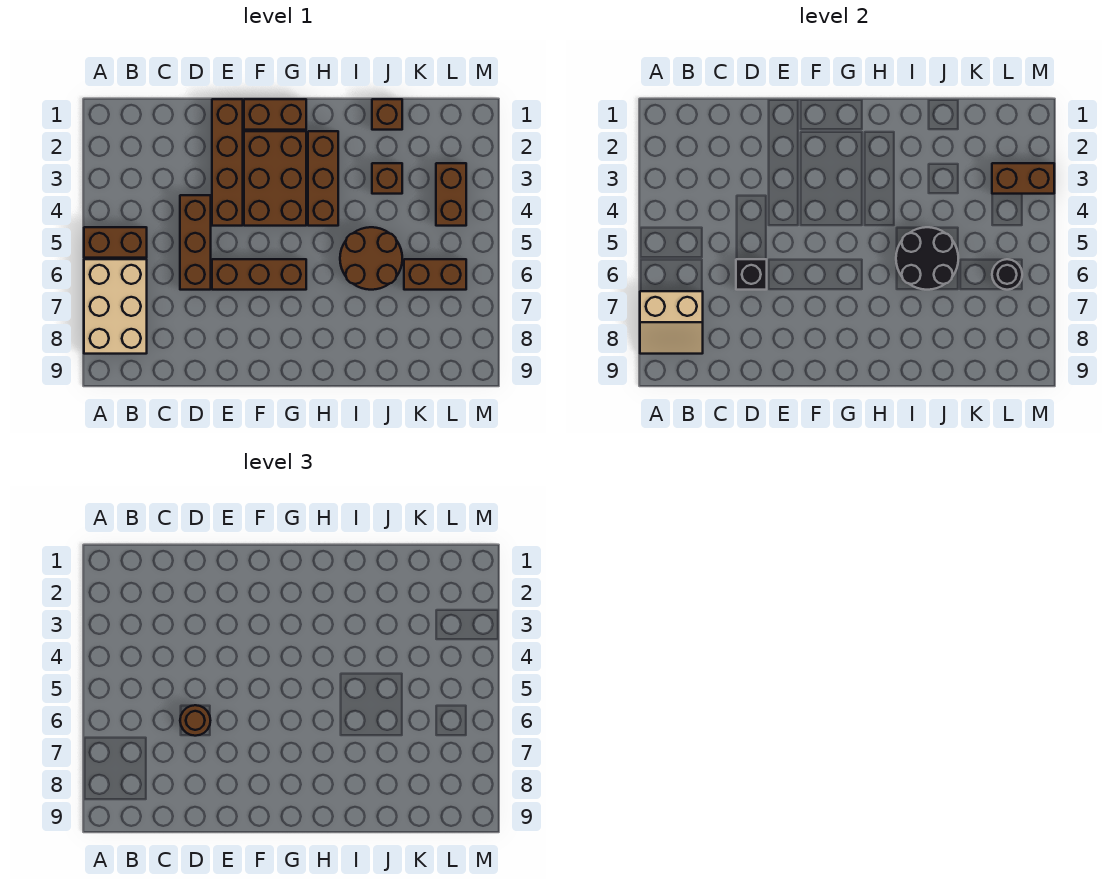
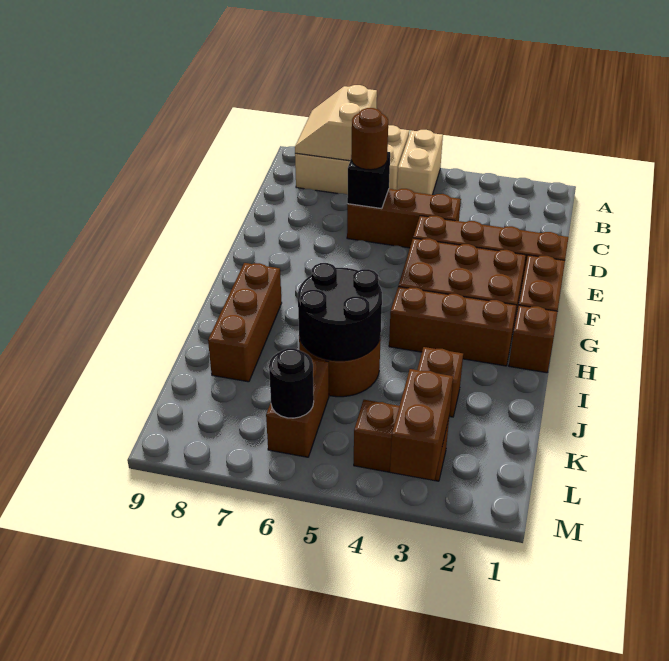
brown brick A5:B5 level 1 -> tan brick A5:B5 level 1
brown brick E6:G6 level 1 -> brown brick H8:J8 level 1
brown brick J1 level 1 -> brown brick H1 level 1

